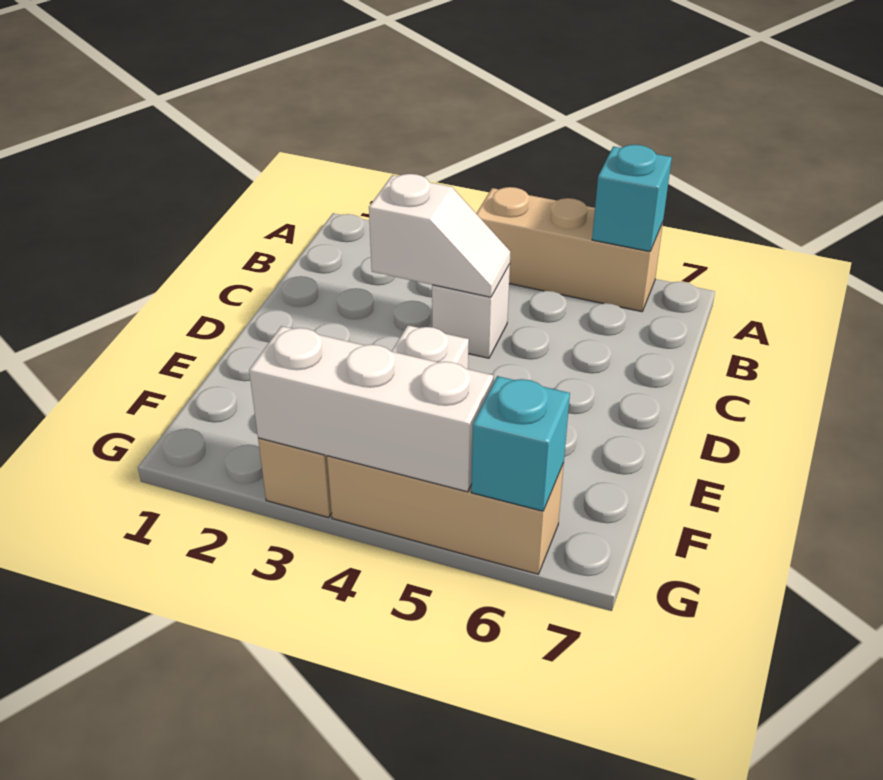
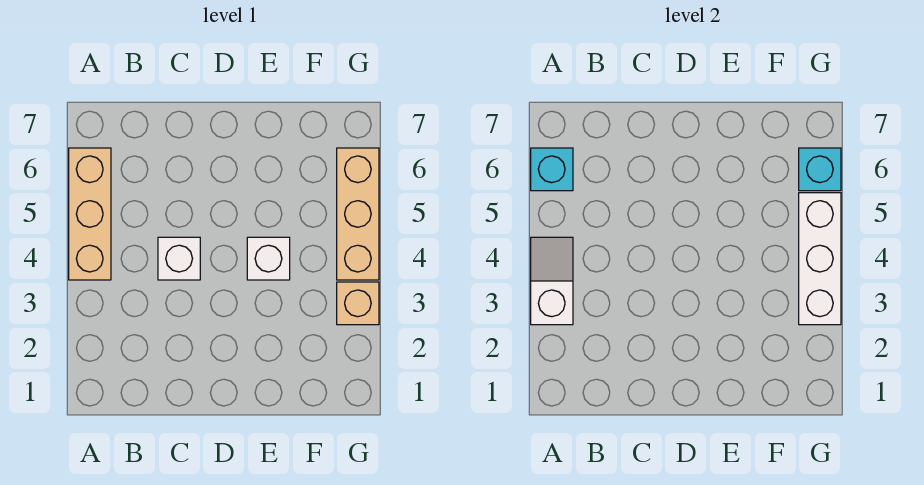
white slope C3:C4 level 2 top 3 -> white slope A3:A4 level 2 top 3

